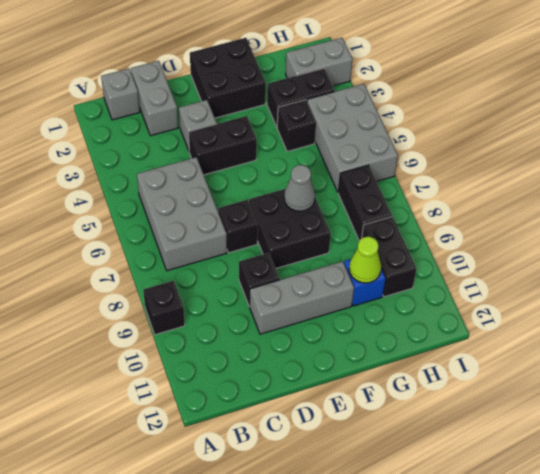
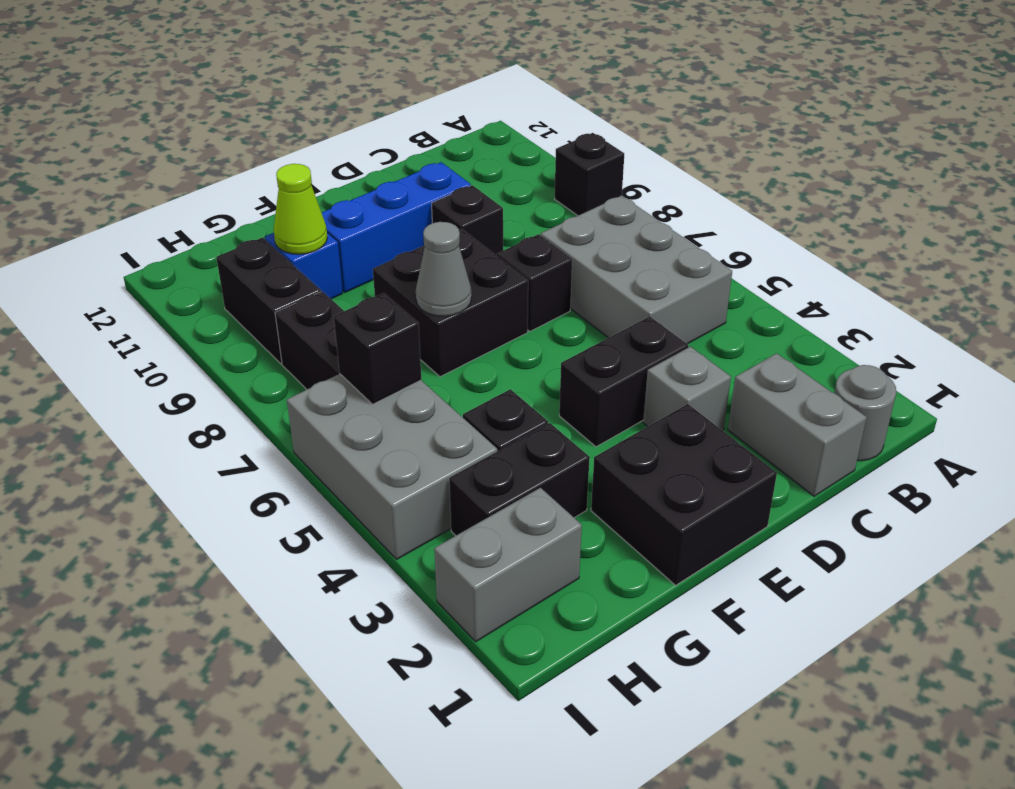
grey brick B1 level 1 -> grey round brick B1 level 1
grey brick D10:F10 level 1 -> blue brick D10:F10 level 1
none -> black brick H6 level 2

